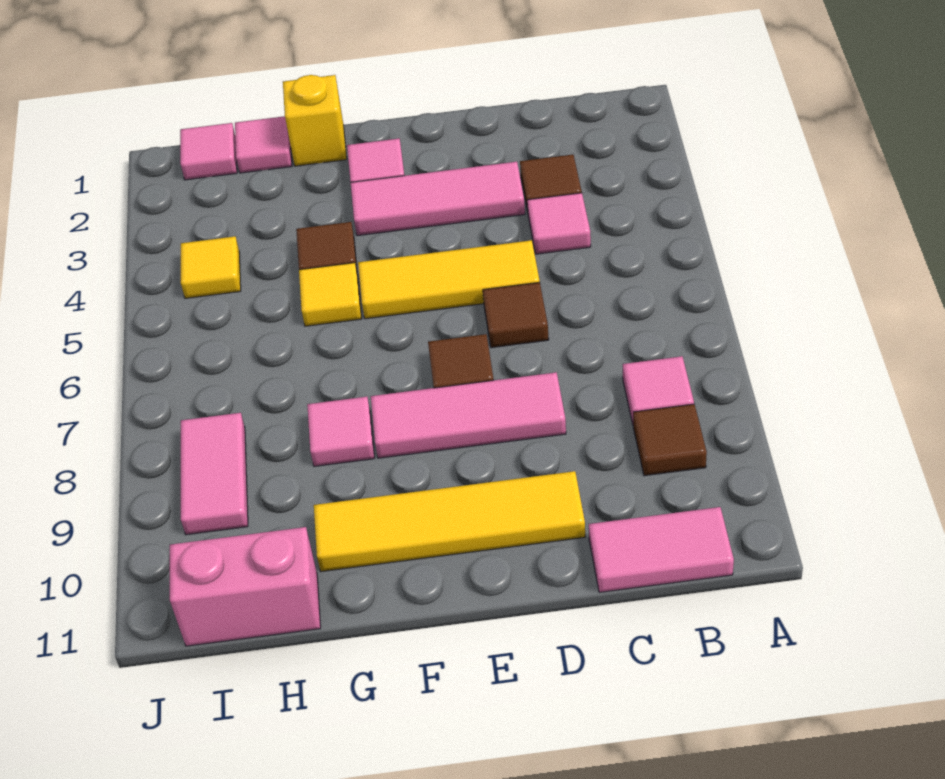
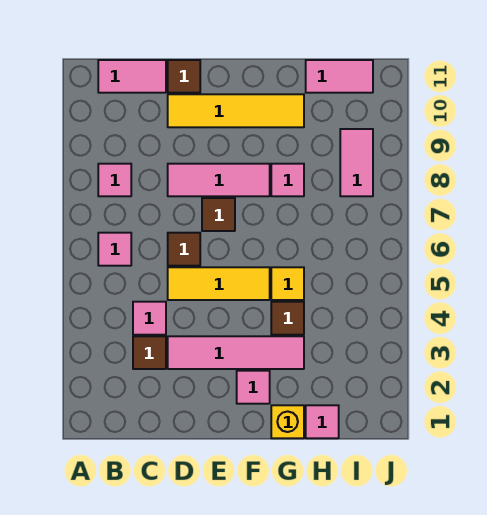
brown tile B9 level 1 -> brown tile D11 level 1
pink tile D3:F3 level 1 -> pink tile D3:G3 level 1
pink brick H11:I11 level 1 -> pink tile H11:I11 level 1
pink tile I1 level 1 -> pink tile B6 level 1
yellow tile I4 level 1 -> none

